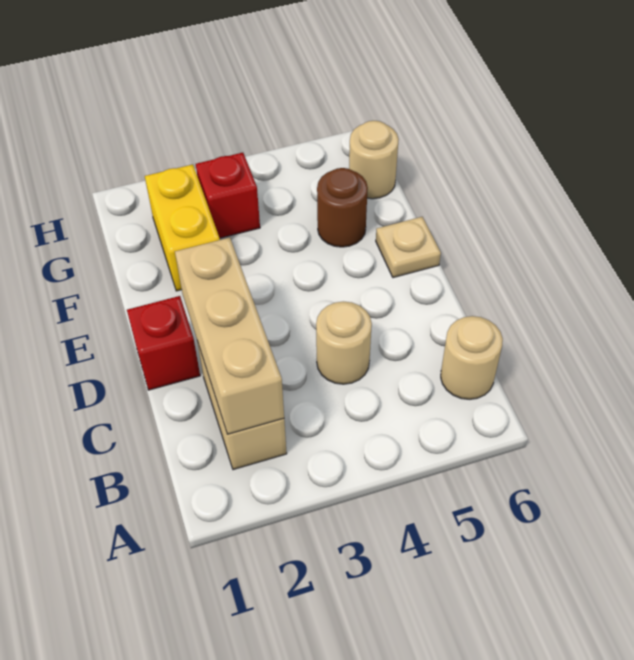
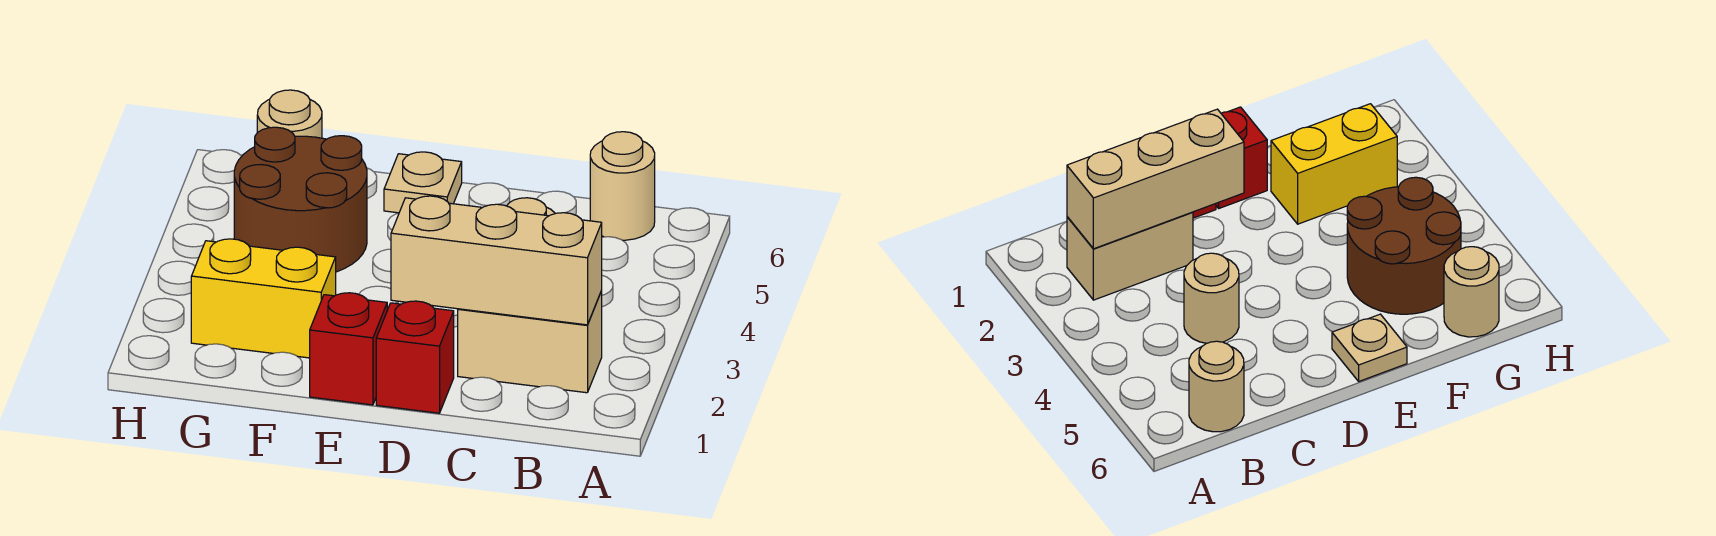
brown round brick F5 level 1 -> brown round brick F4:G5 level 1
red brick G3 level 1 -> red brick E1 level 1

